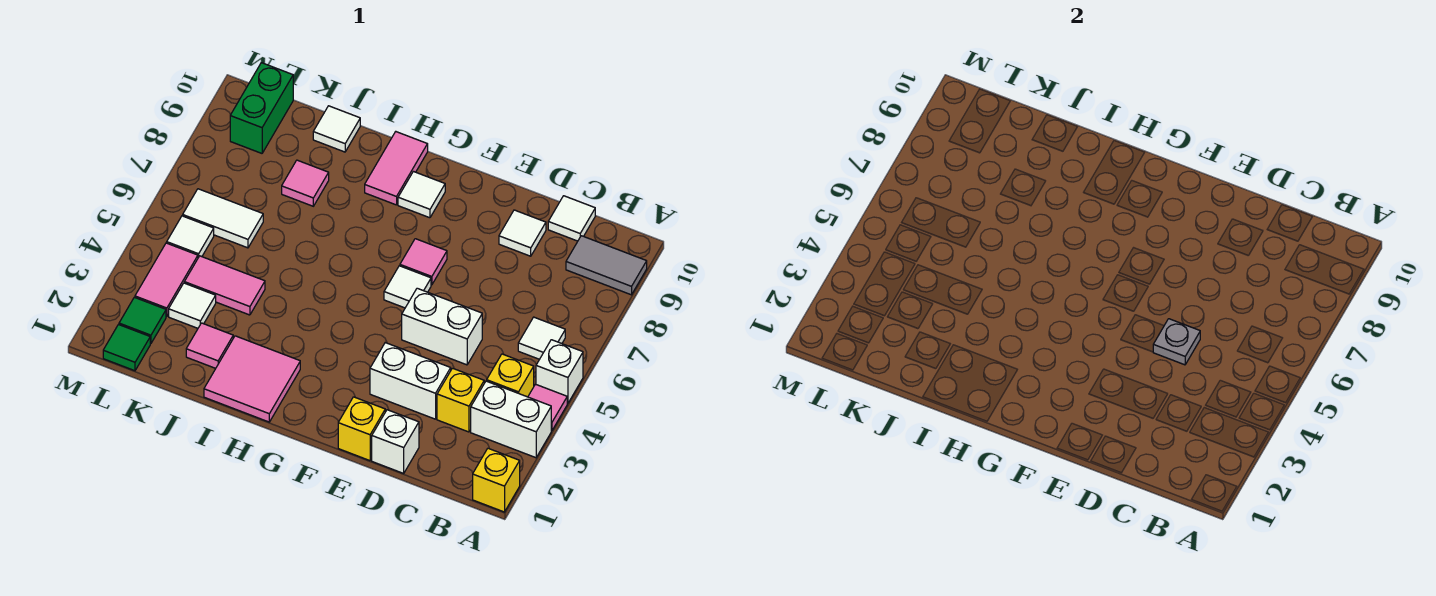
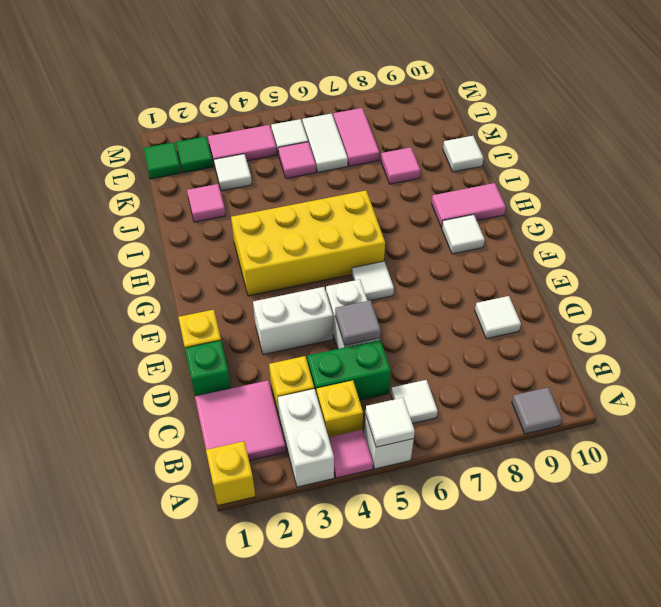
grey tile A9:B9 level 1 -> grey tile A9 level 1
white tile C10 level 1 -> white tile A5 level 2
white brick D1 level 1 -> green brick D1 level 1
white brick D3:E3 level 1 -> white brick E3:E4 level 1
grey plate D5 level 2 -> grey tile D5 level 2
pink tile F7 level 1 -> pink tile K5 level 1
none -> yellow brick G3:H6 level 1
pink tile H1:I2 level 1 -> pink tile B1:C2 level 1
pink tile J4:K4 level 1 -> pink tile K7:L7 level 1
green brick L9:L10 level 1 -> green brick C4:C5 level 1

